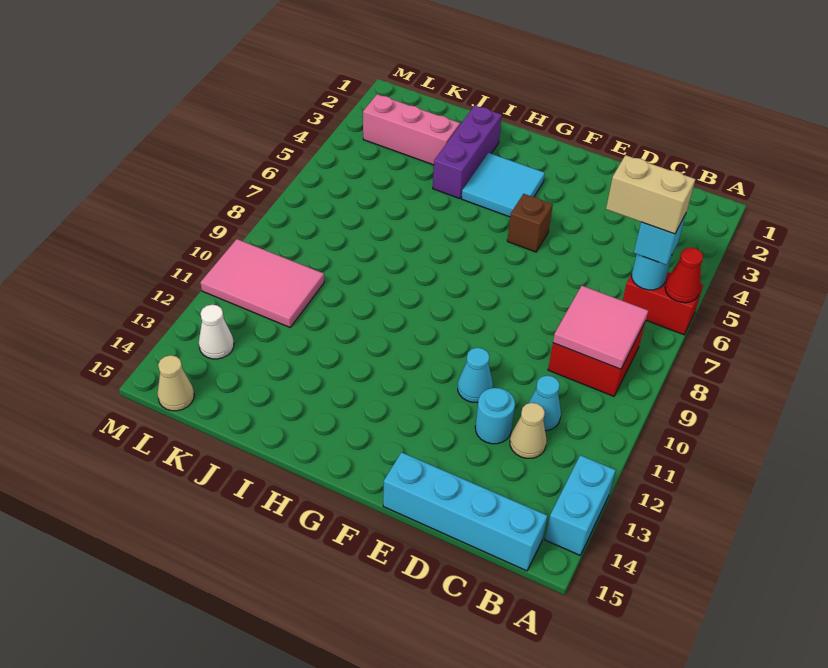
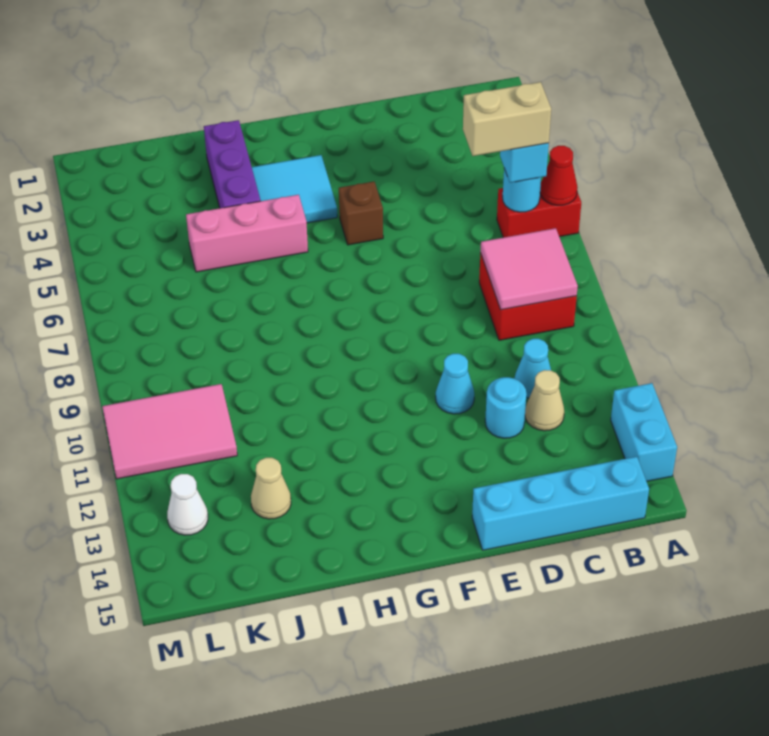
pink brick J3:L3 level 1 -> pink brick H5:J5 level 1
tan cone L15 level 1 -> tan cone J13 level 1

